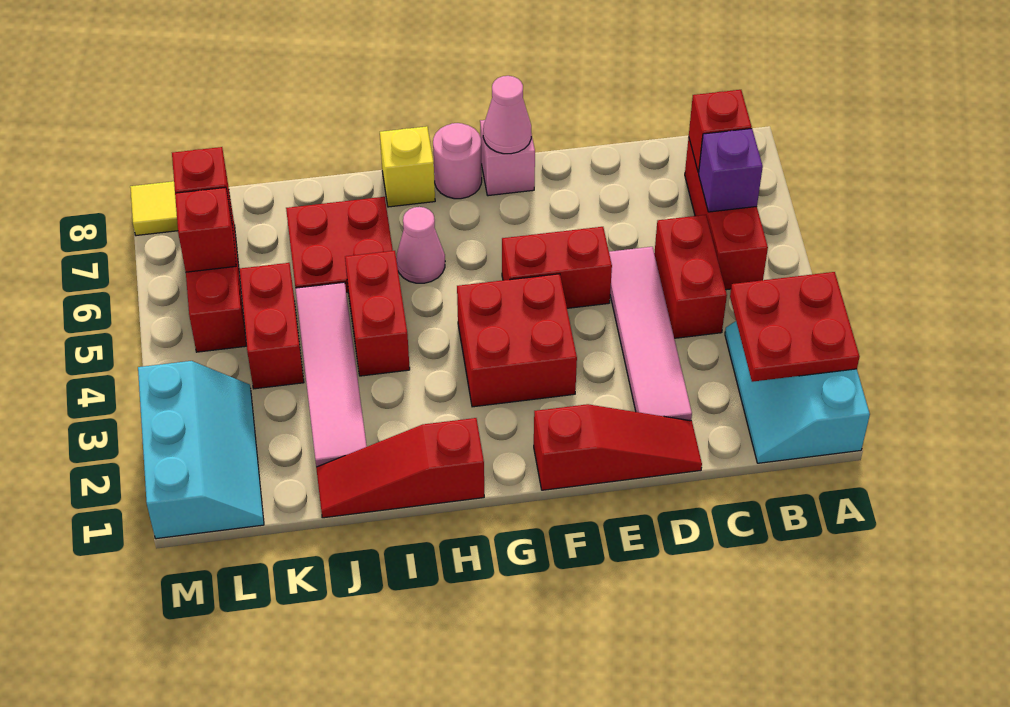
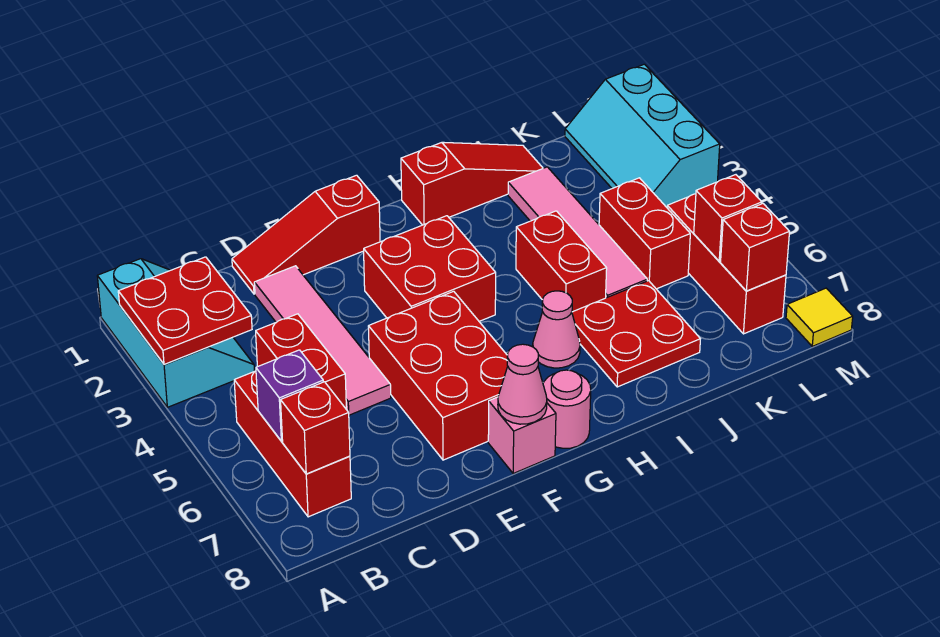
red brick E5:F5 level 1 -> red brick E5:F7 level 1
yellow brick H8 level 1 -> none

